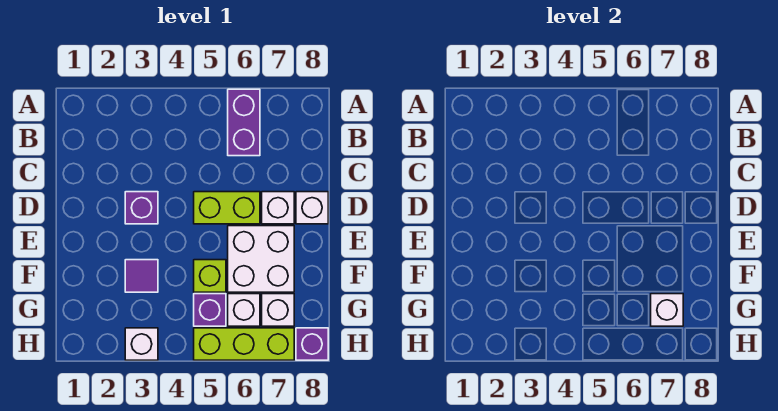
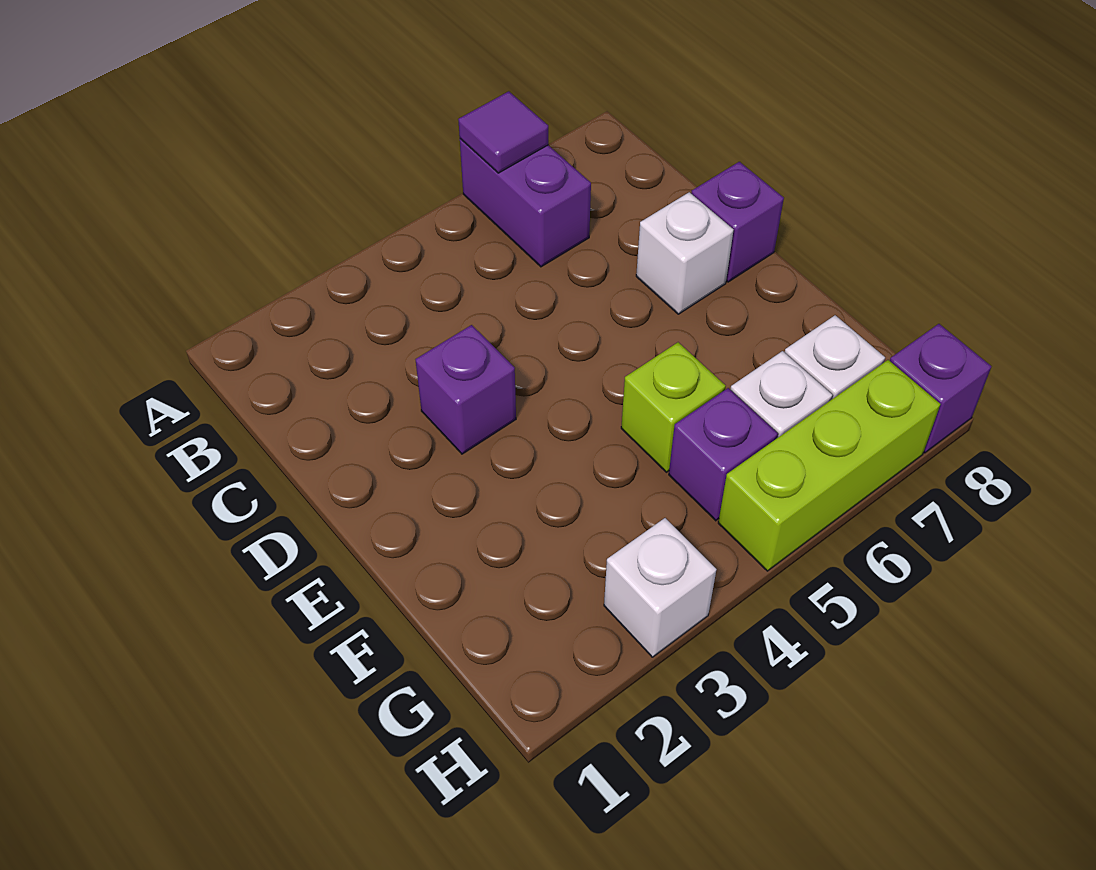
lime brick D5:D6 level 1 -> none
white brick D8 level 1 -> purple brick D8 level 1
white brick E6:F7 level 1 -> none
purple tile F3 level 1 -> purple tile A6 level 2
white brick G7 level 2 -> none

